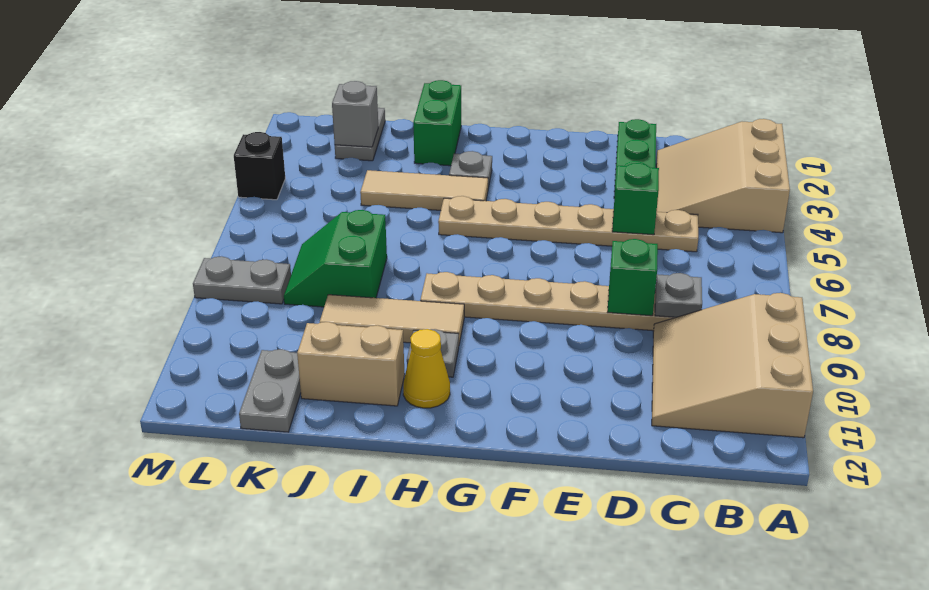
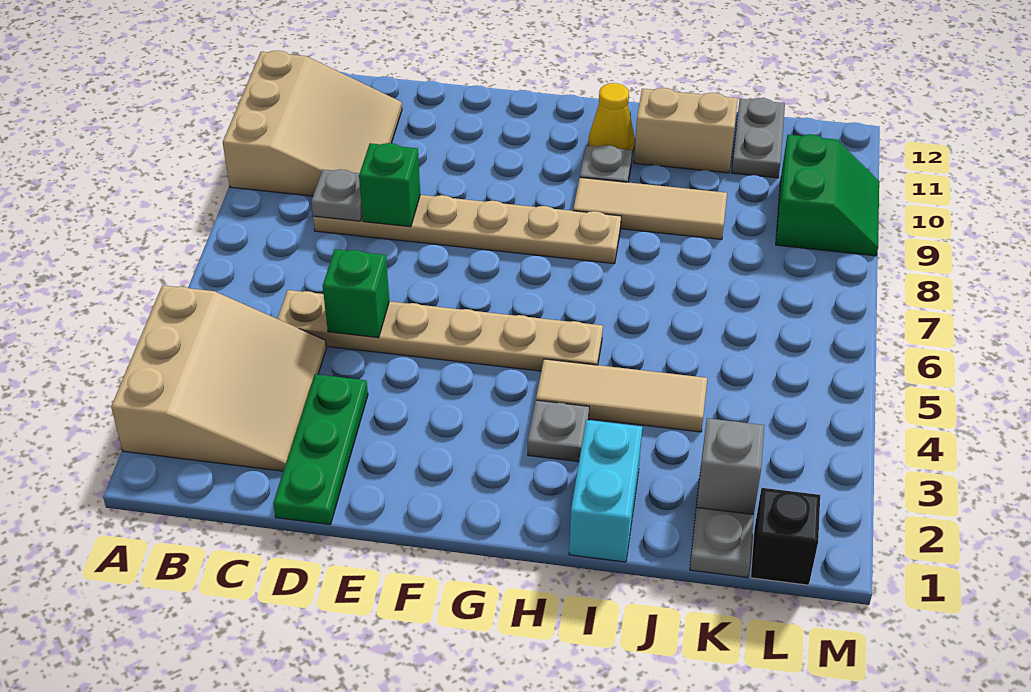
green brick I1:I2 level 1 -> cyan brick I1:I2 level 1
green slope J7:K8 level 1 top J -> green slope L9:M10 level 1 top L
grey plate L8:M8 level 1 -> none
black brick M4 level 1 -> black brick L1 level 1

